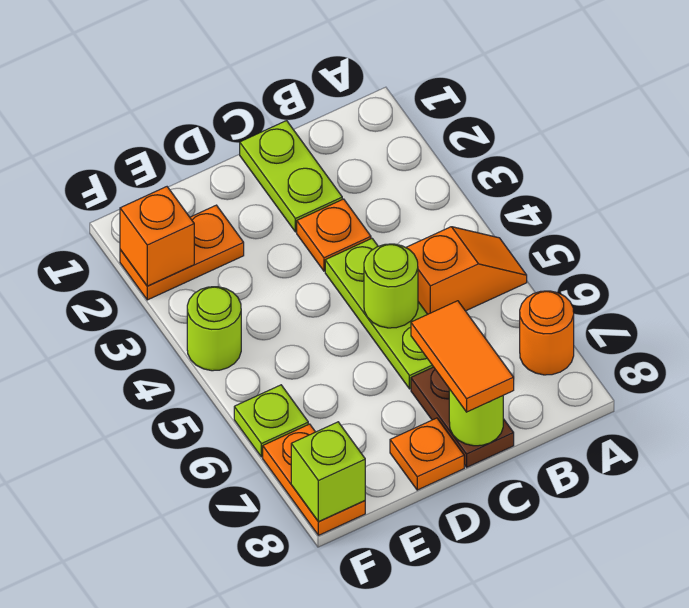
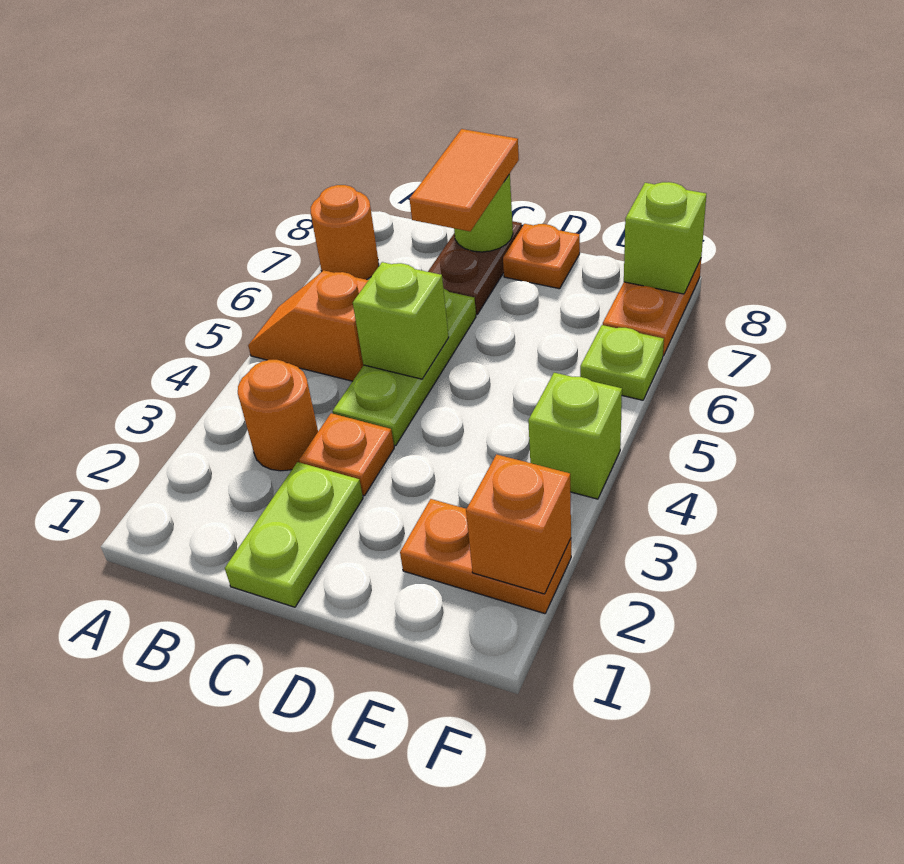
none -> orange round brick B3 level 1
lime round brick C5 level 2 -> lime brick C5 level 2
lime round brick F4 level 1 -> lime brick F4 level 1

